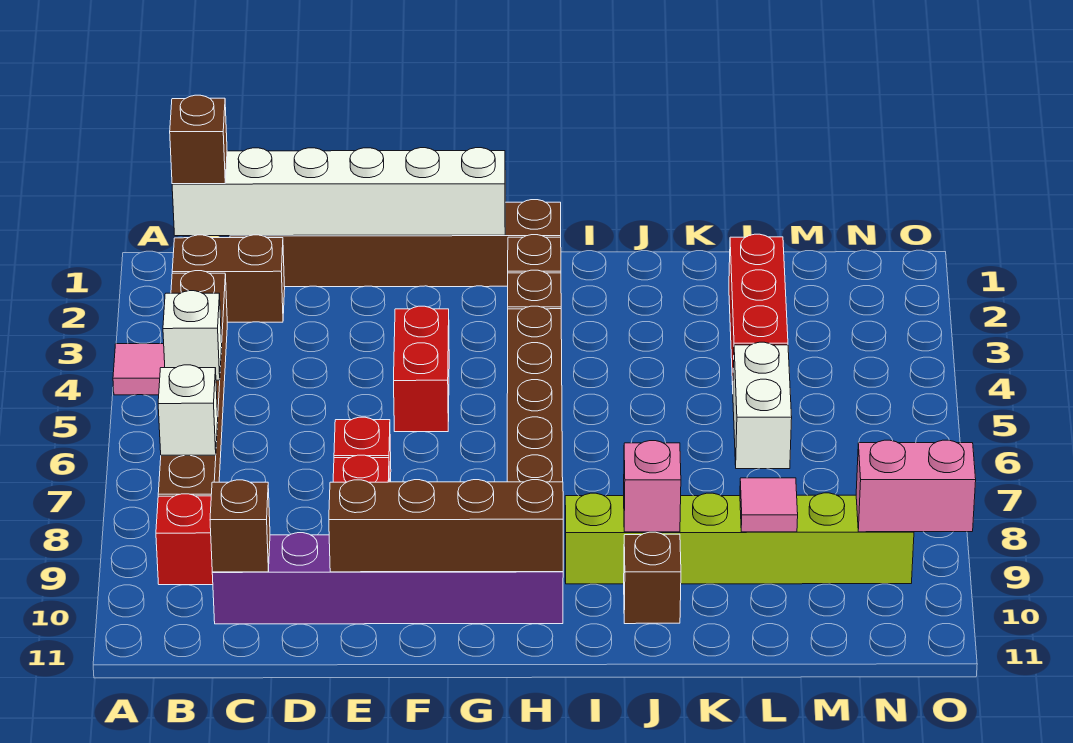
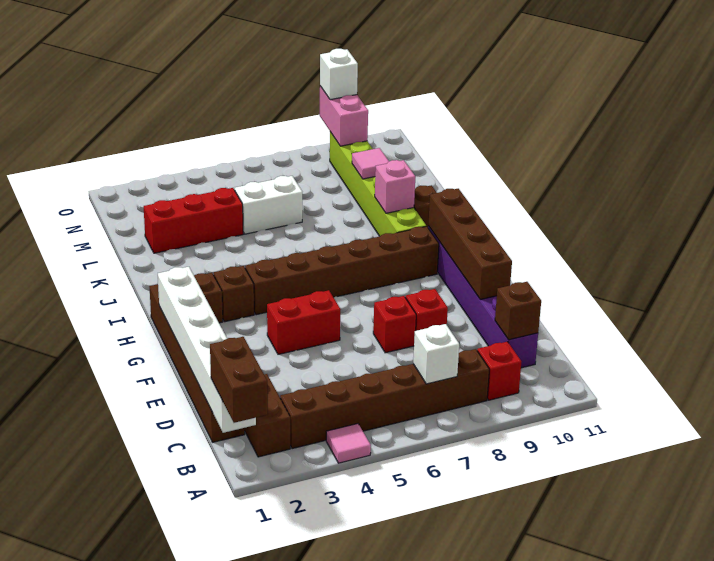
brown brick B1 level 3 -> brown brick A1:B1 level 3
white brick B5 level 2 -> white brick O9 level 3

